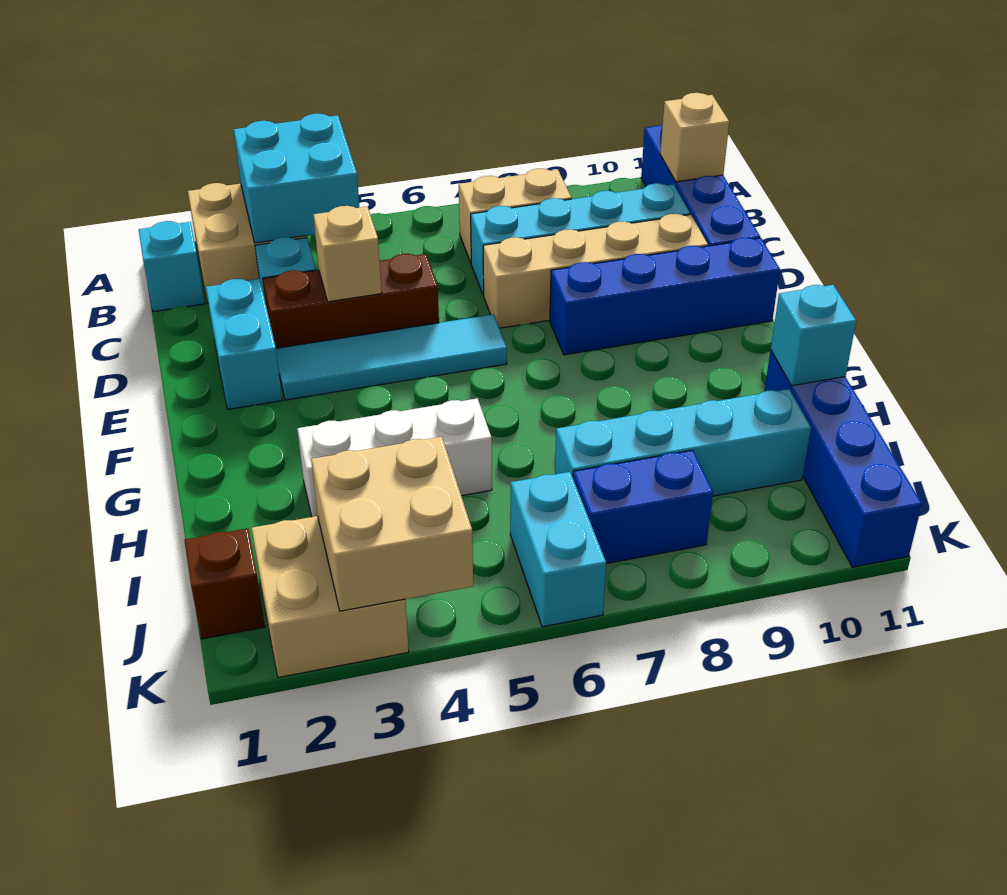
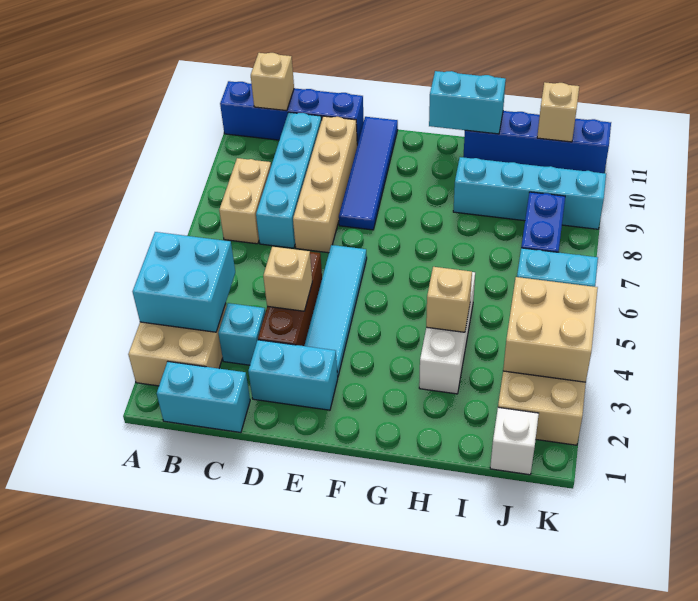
cyan brick B1 level 1 -> cyan brick B1:C1 level 1
blue brick E8:E11 level 1 -> blue tile E8:E11 level 1
none -> tan brick H4 level 2
cyan brick H11 level 2 -> cyan brick G11:H11 level 2
cyan brick I7:I10 level 1 -> cyan brick H9:K9 level 1
brown brick J1 level 1 -> white brick J1 level 1
none -> tan brick J11 level 2

